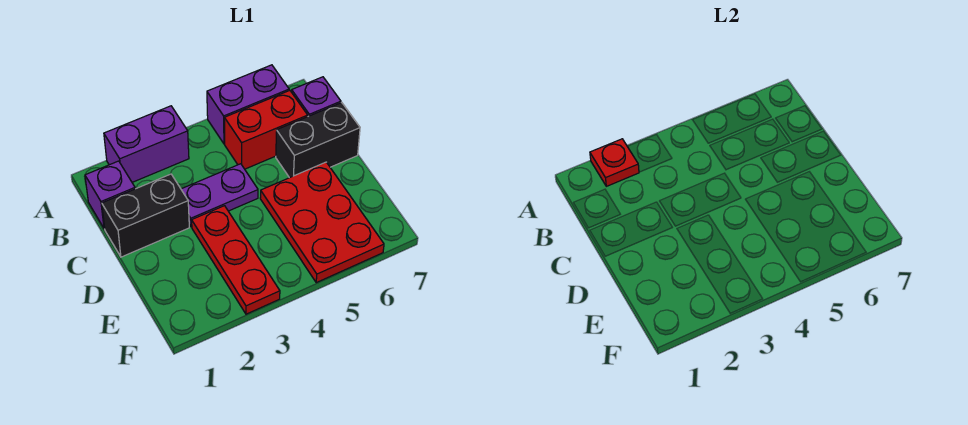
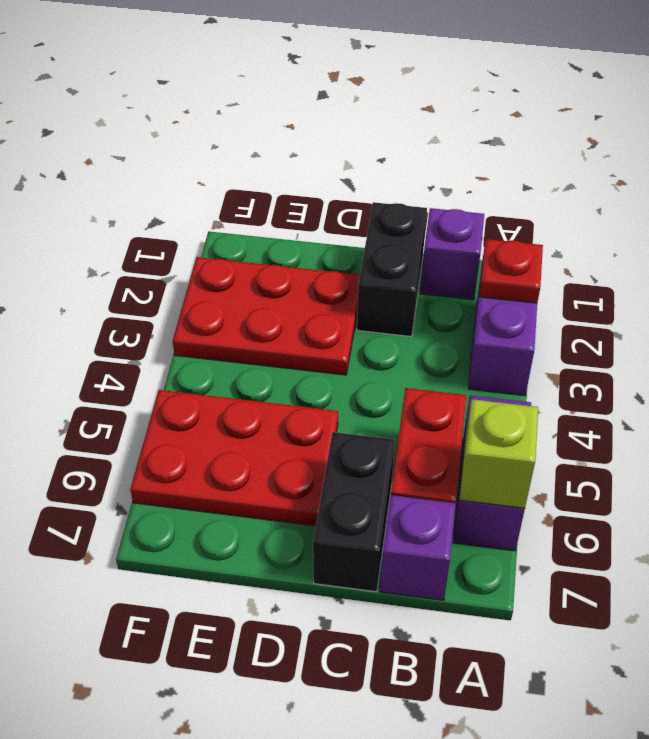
none -> lime brick A6 level 2
purple plate C3:C4 level 1 -> none
red plate D3:F3 level 1 -> red plate D2:F3 level 1

